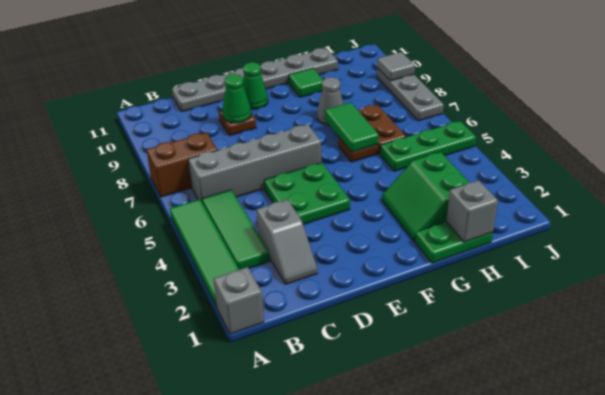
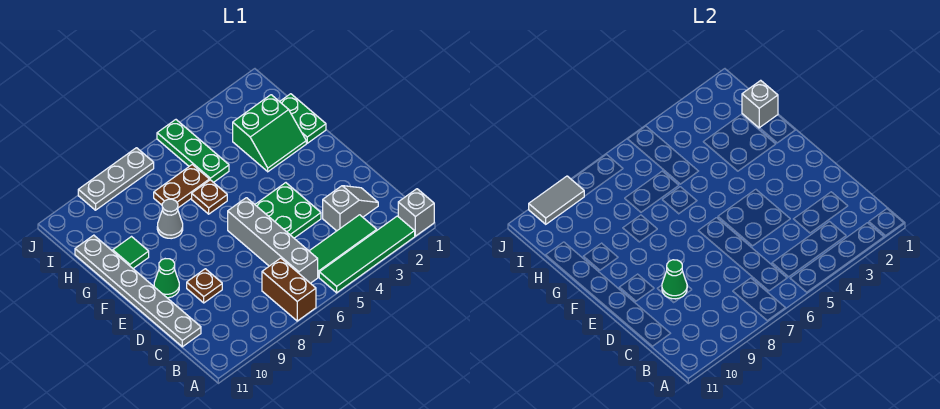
green tile G6:G7 level 2 -> none
grey tile J9 level 2 -> grey tile J9:J10 level 2

